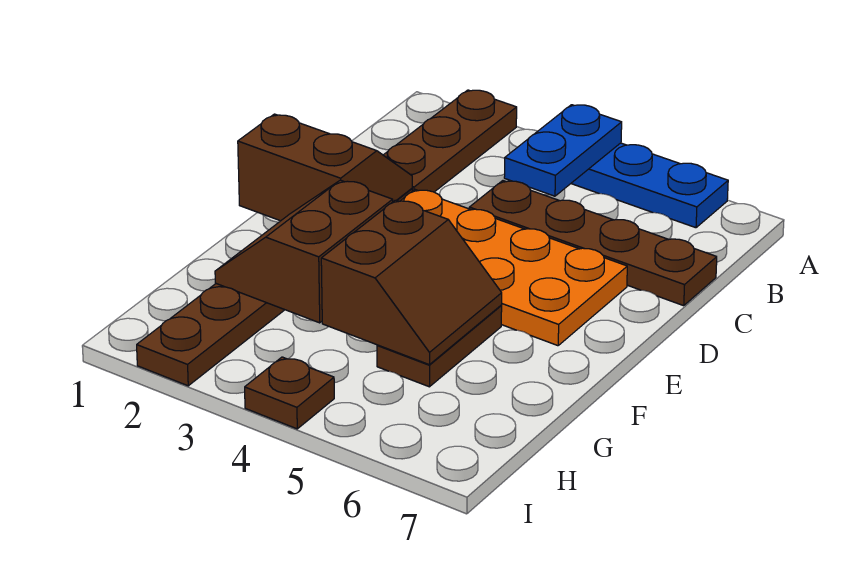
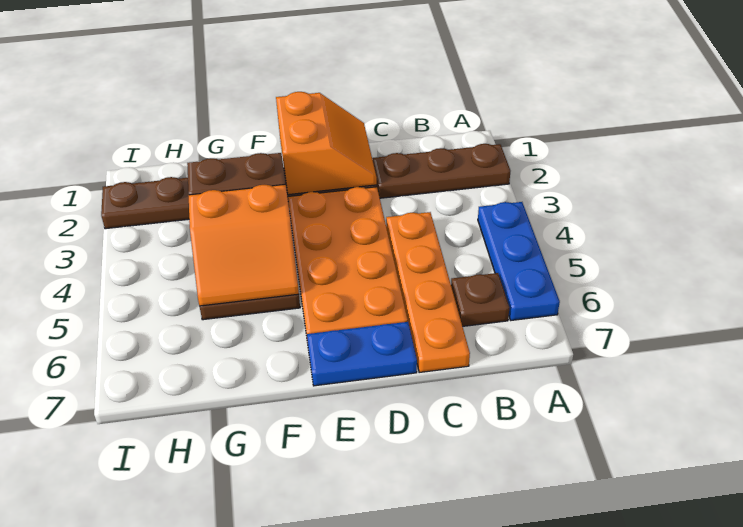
blue plate A4:B4 level 2 -> blue plate D7:E7 level 1
brown plate C4:C7 level 1 -> orange plate C4:C7 level 1
brown slope D1:E2 level 2 top E -> orange slope D1:E2 level 2 top E
brown slope F4:G5 level 2 top 4 -> orange slope F4:G5 level 2 top 4
brown plate I4 level 1 -> brown plate B6 level 1

